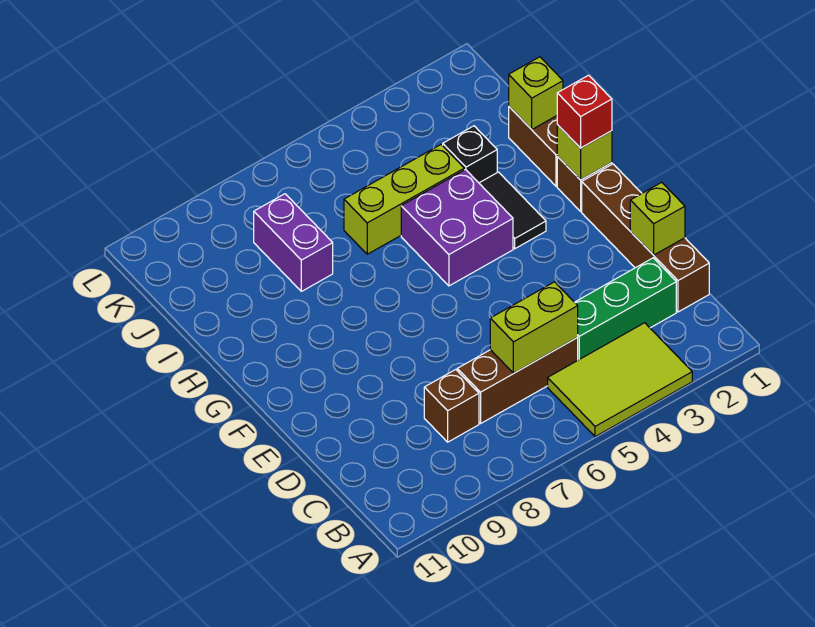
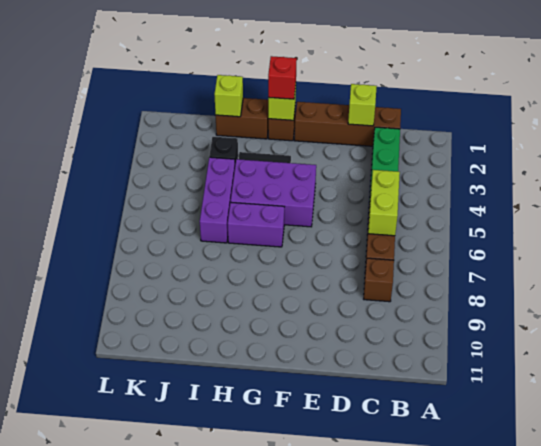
lime tile A3:B5 level 1 -> none
purple brick G4:H5 level 1 -> purple brick F4:H5 level 1
lime brick I4:I6 level 1 -> purple brick I4:I6 level 1
purple brick I8:J8 level 1 -> purple brick G6:H6 level 1

